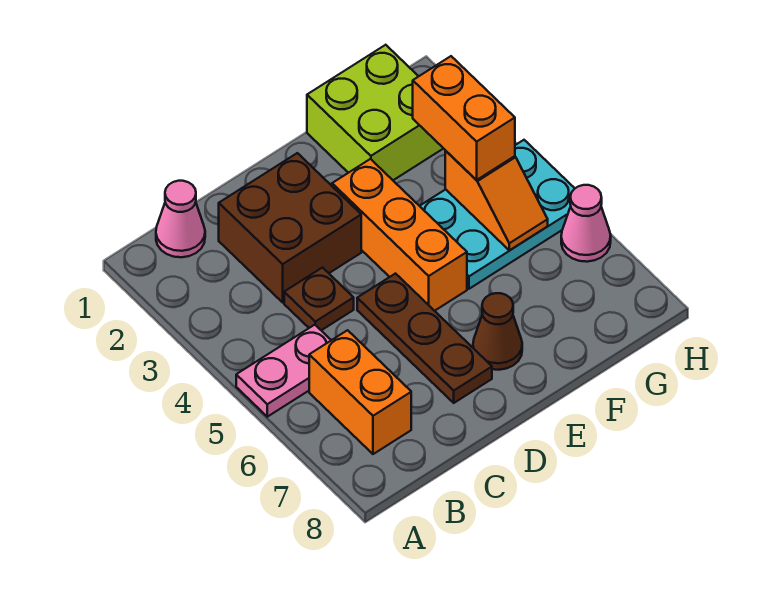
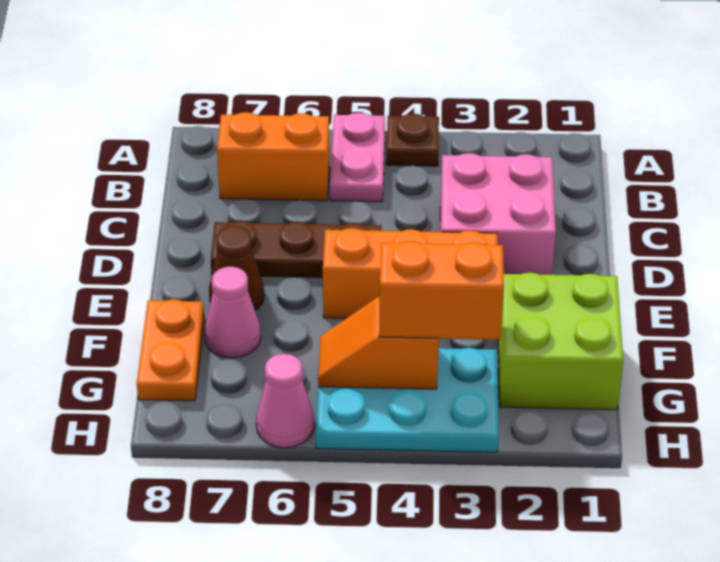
pink cone B1 level 1 -> pink cone F7 level 1
brown brick C2:D3 level 1 -> pink brick C2:D3 level 1
brown plate C4 level 1 -> brown plate A4 level 1
cyan plate F4:H5 level 1 -> cyan plate G3:H5 level 1
none -> orange plate F8:G8 level 1

